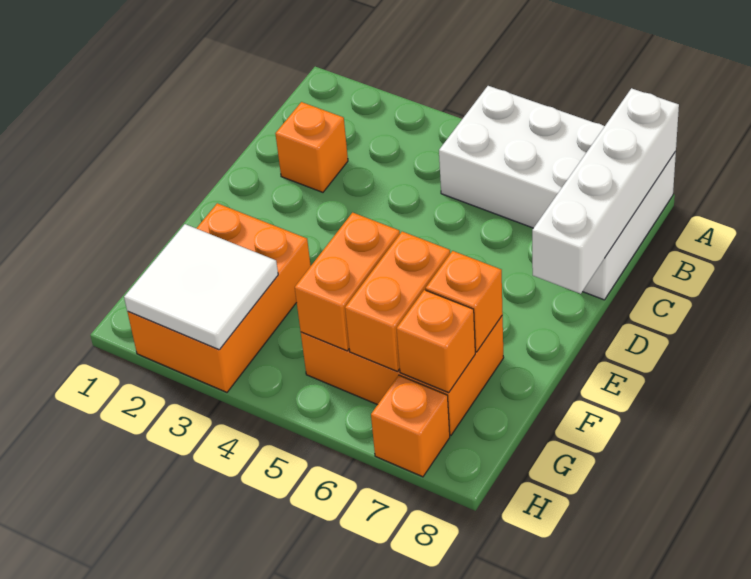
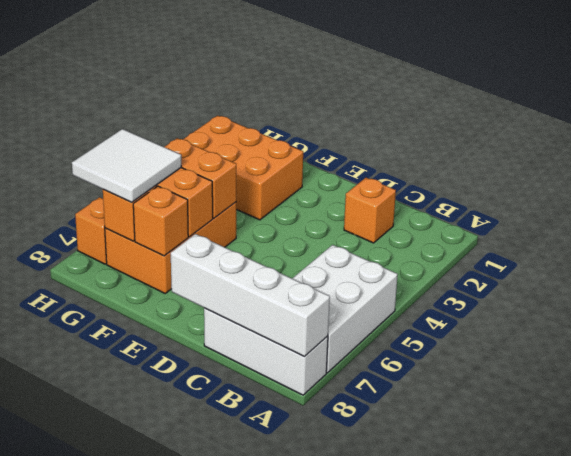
white tile G2:H3 level 2 -> white tile G6:H7 level 3

